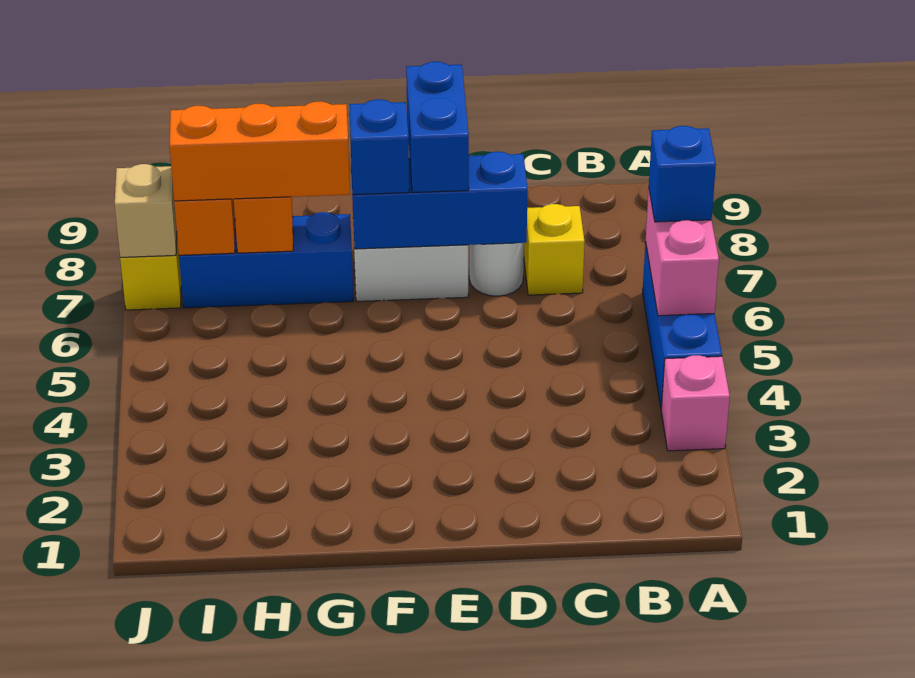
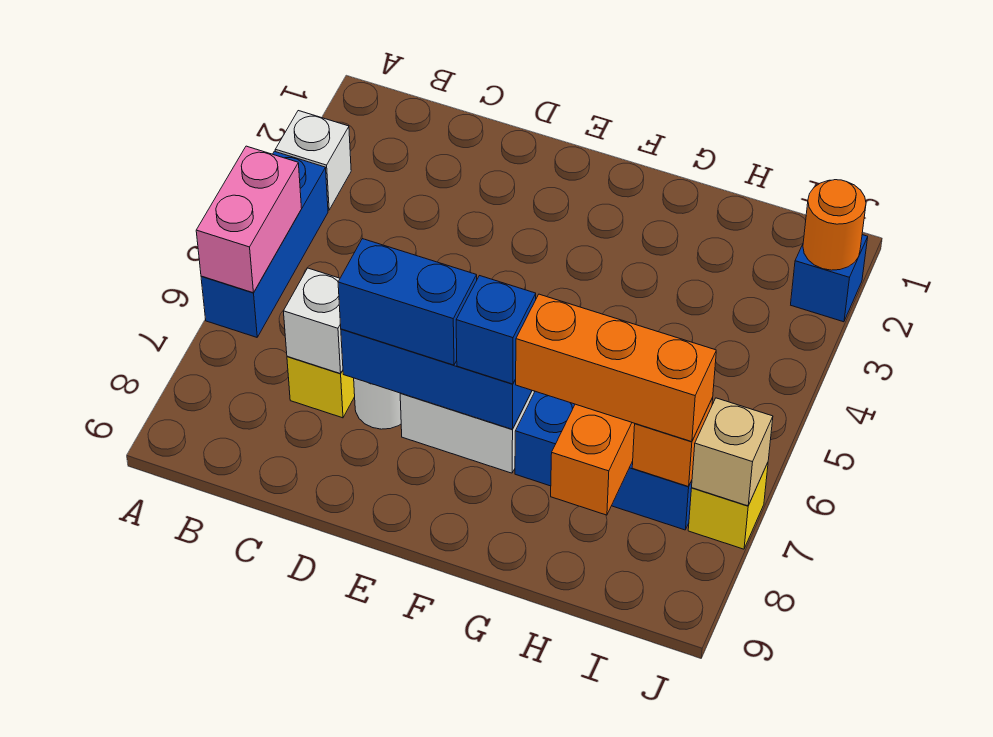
pink brick A3 level 1 -> white brick A3 level 1
blue brick A6 level 3 -> blue brick J2 level 1
none -> white brick C7 level 2
blue brick E7:E8 level 3 -> blue brick D7:E7 level 3
none -> orange round brick J2 level 2

